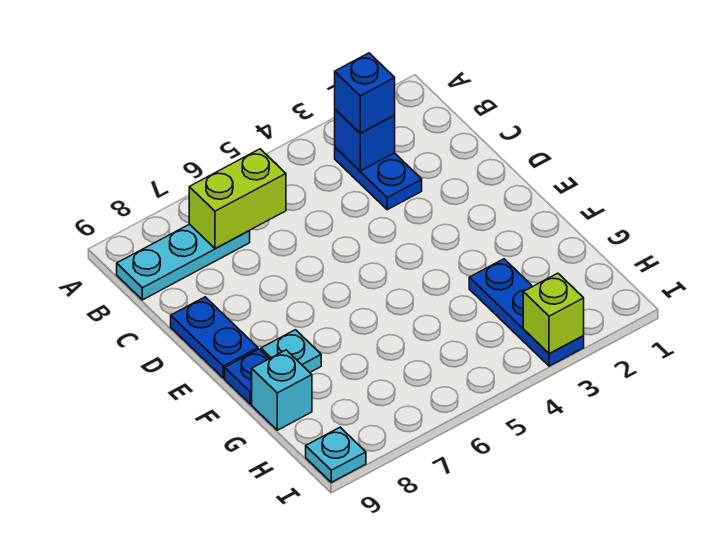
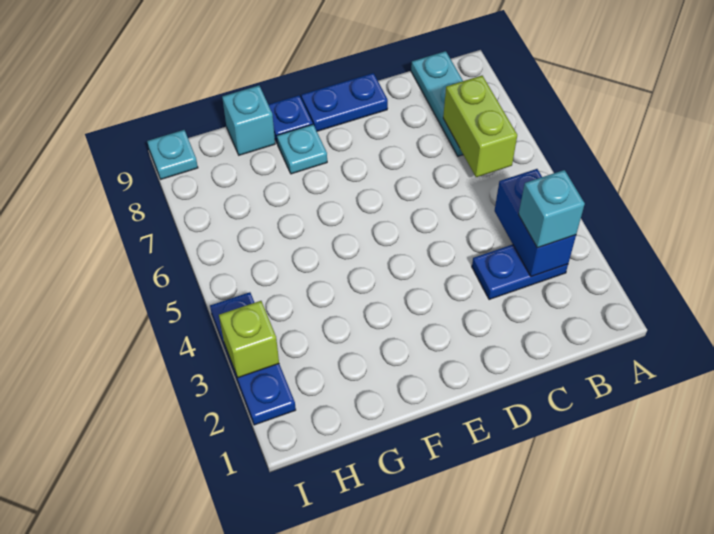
blue brick B3 level 2 -> blue brick B3:B4 level 2
blue brick B3 level 3 -> cyan brick B3 level 3
blue plate G3:I3 level 1 -> blue plate I2:I4 level 1

